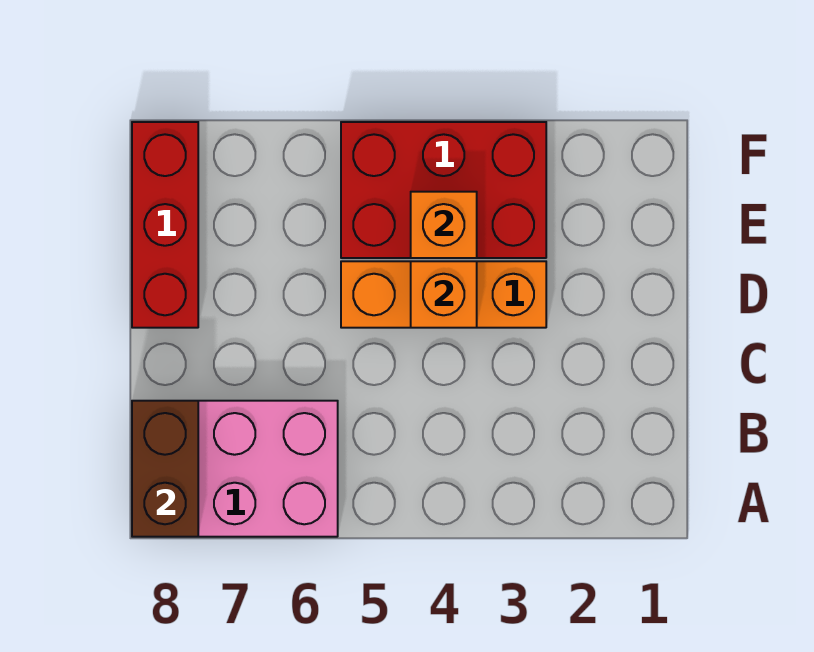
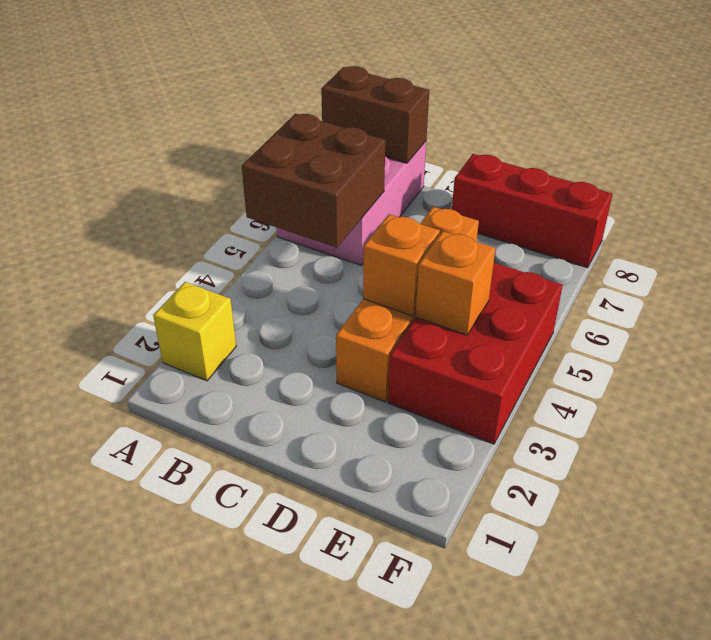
none -> yellow brick A2 level 1
none -> brown brick A5:B6 level 2
orange brick D3:D5 level 1 -> orange brick D3:D6 level 1

